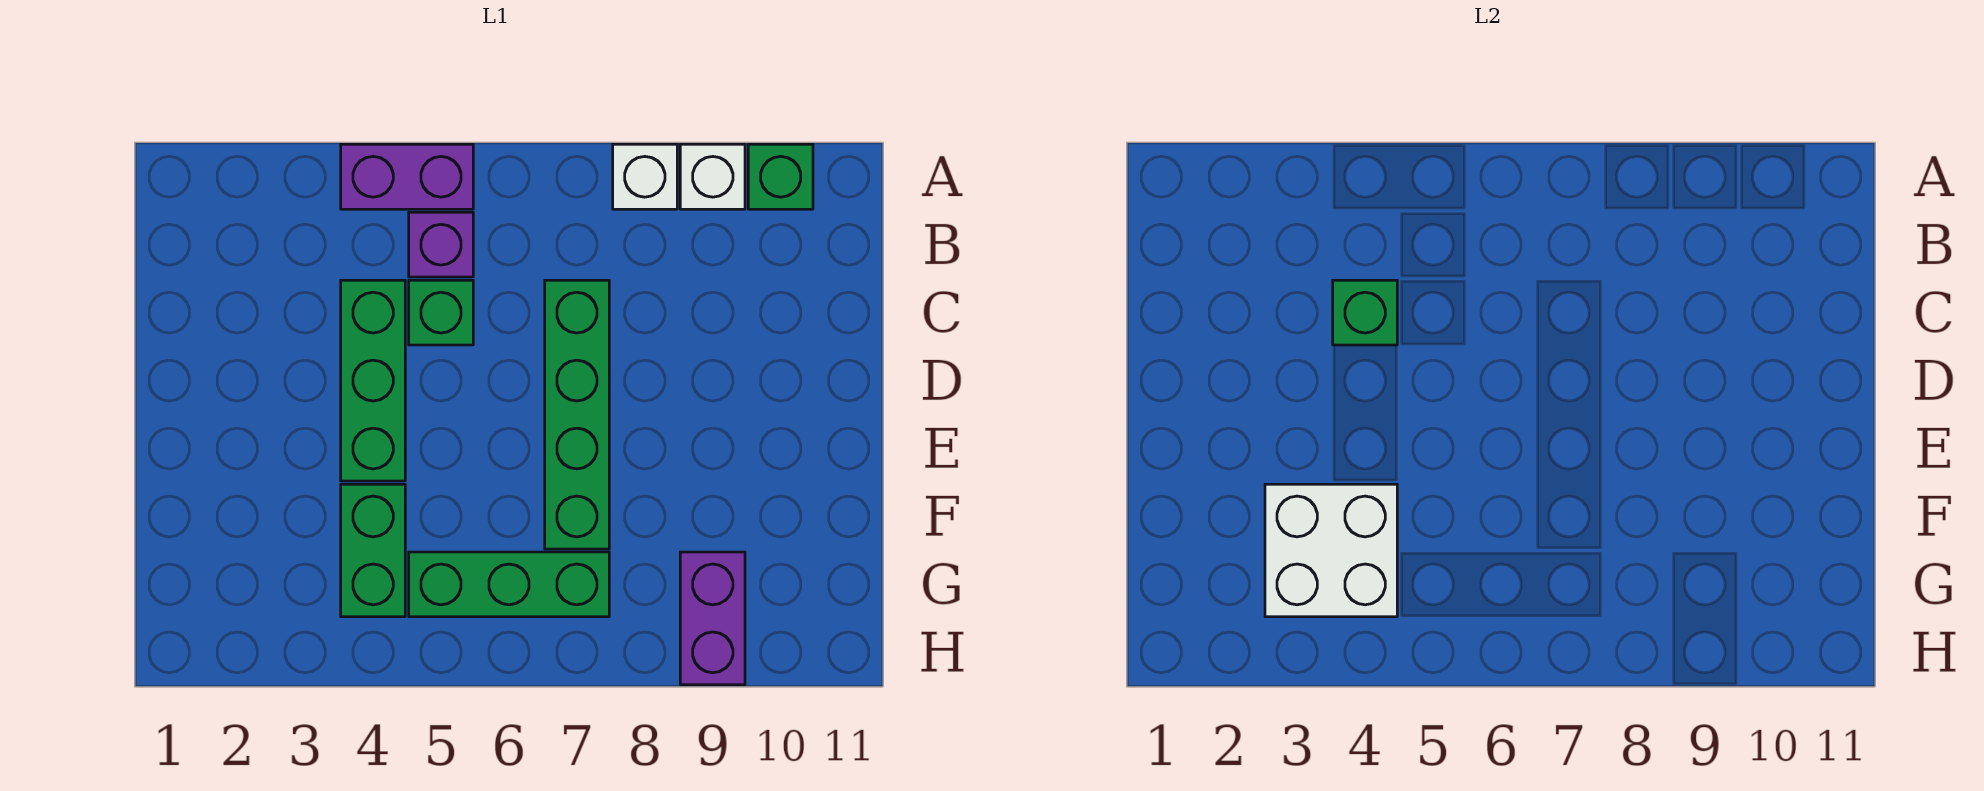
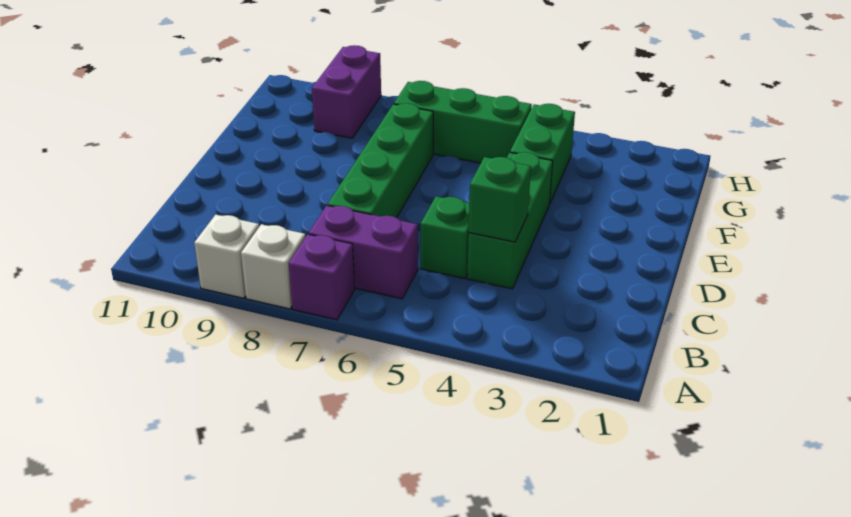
purple brick A4:A5 level 1 -> purple brick B6:B7 level 1
green brick A10 level 1 -> none
purple brick B5 level 1 -> purple brick A7 level 1
white brick F3:G4 level 2 -> none

